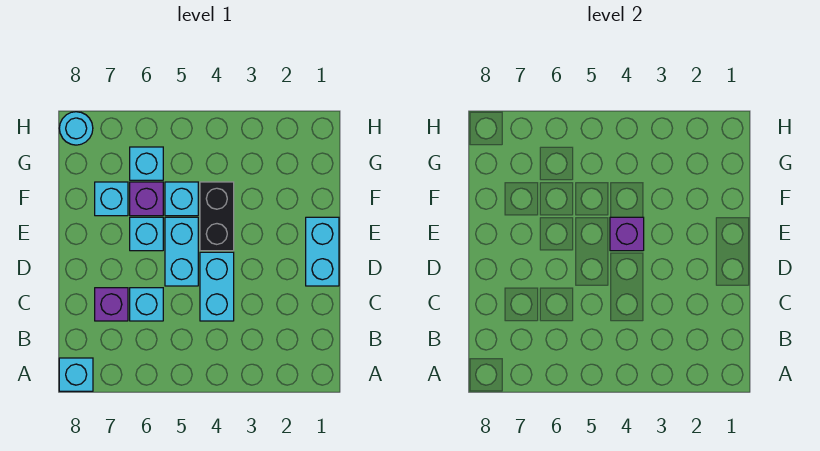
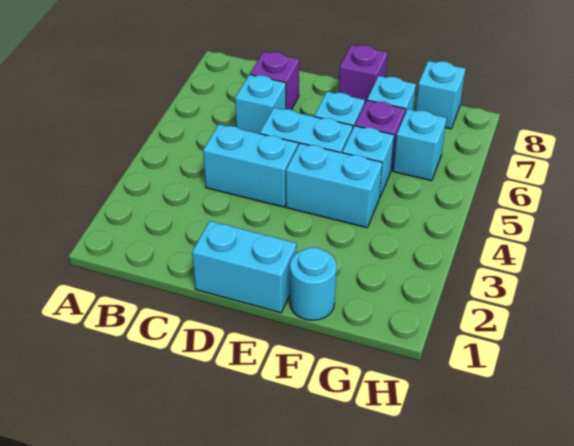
cyan brick A8 level 1 -> cyan brick G8 level 1
black brick E4:F4 level 1 -> cyan brick E4:F4 level 1
purple brick E4 level 2 -> purple brick E8 level 1
cyan round brick H8 level 1 -> cyan round brick F1 level 1

